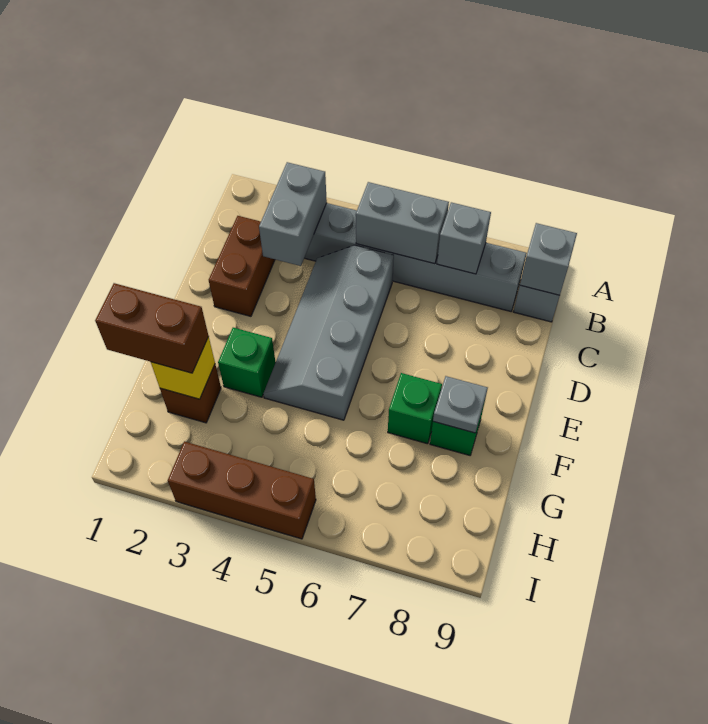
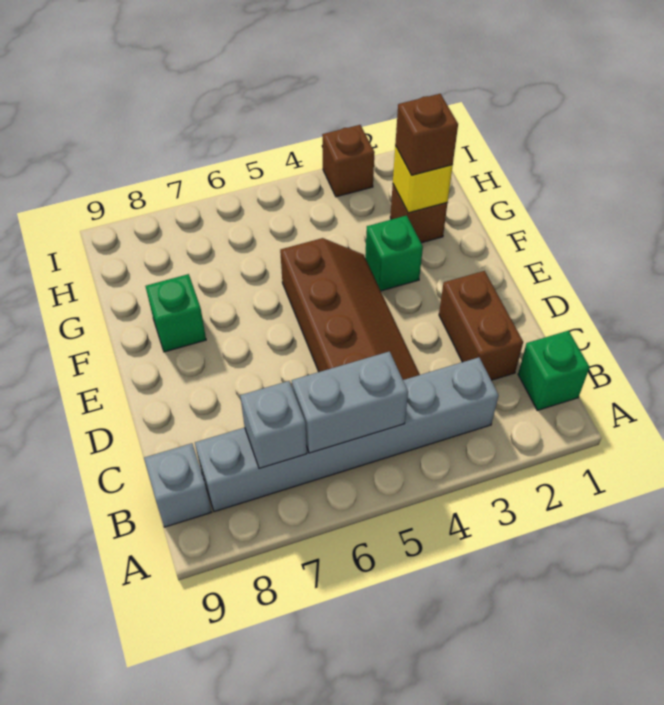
grey brick B3:C3 level 2 -> none
grey brick B9 level 2 -> none
grey slope C4:F5 level 1 top 5 -> brown slope C4:F5 level 1 top 5
green brick F7 level 1 -> green brick B1 level 1
grey plate F8 level 2 -> none
brown brick G1:G2 level 3 -> brown brick G2 level 3
brown brick I3:I5 level 1 -> brown brick I3 level 1

